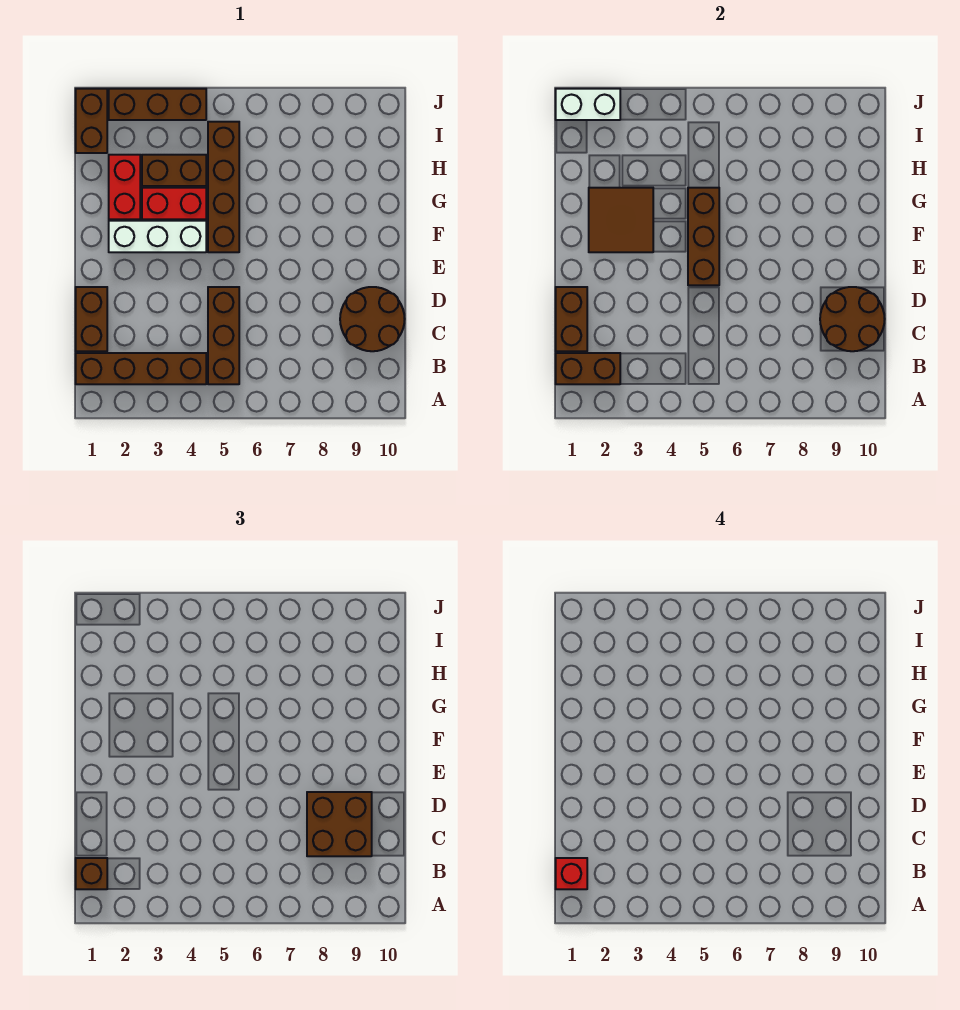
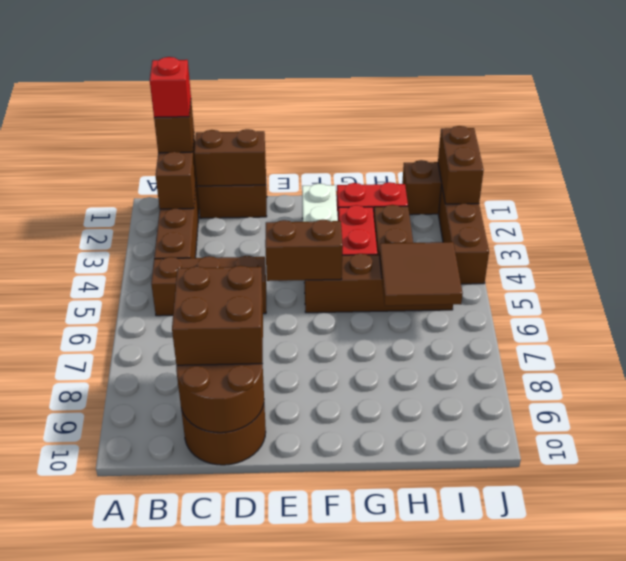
brown brick E5:G5 level 2 -> brown brick E5:F5 level 2
brown tile F2:G3 level 2 -> brown tile H5:I6 level 2
white brick J1:J2 level 2 -> brown brick J1:J2 level 2

